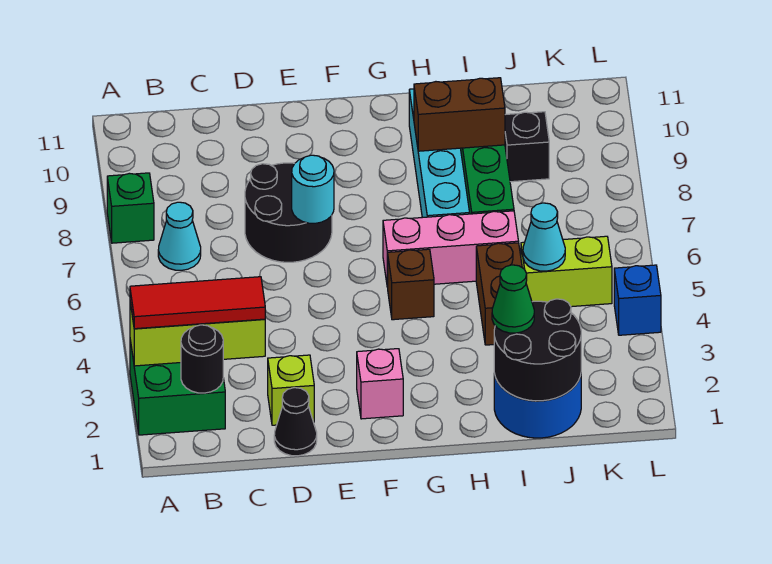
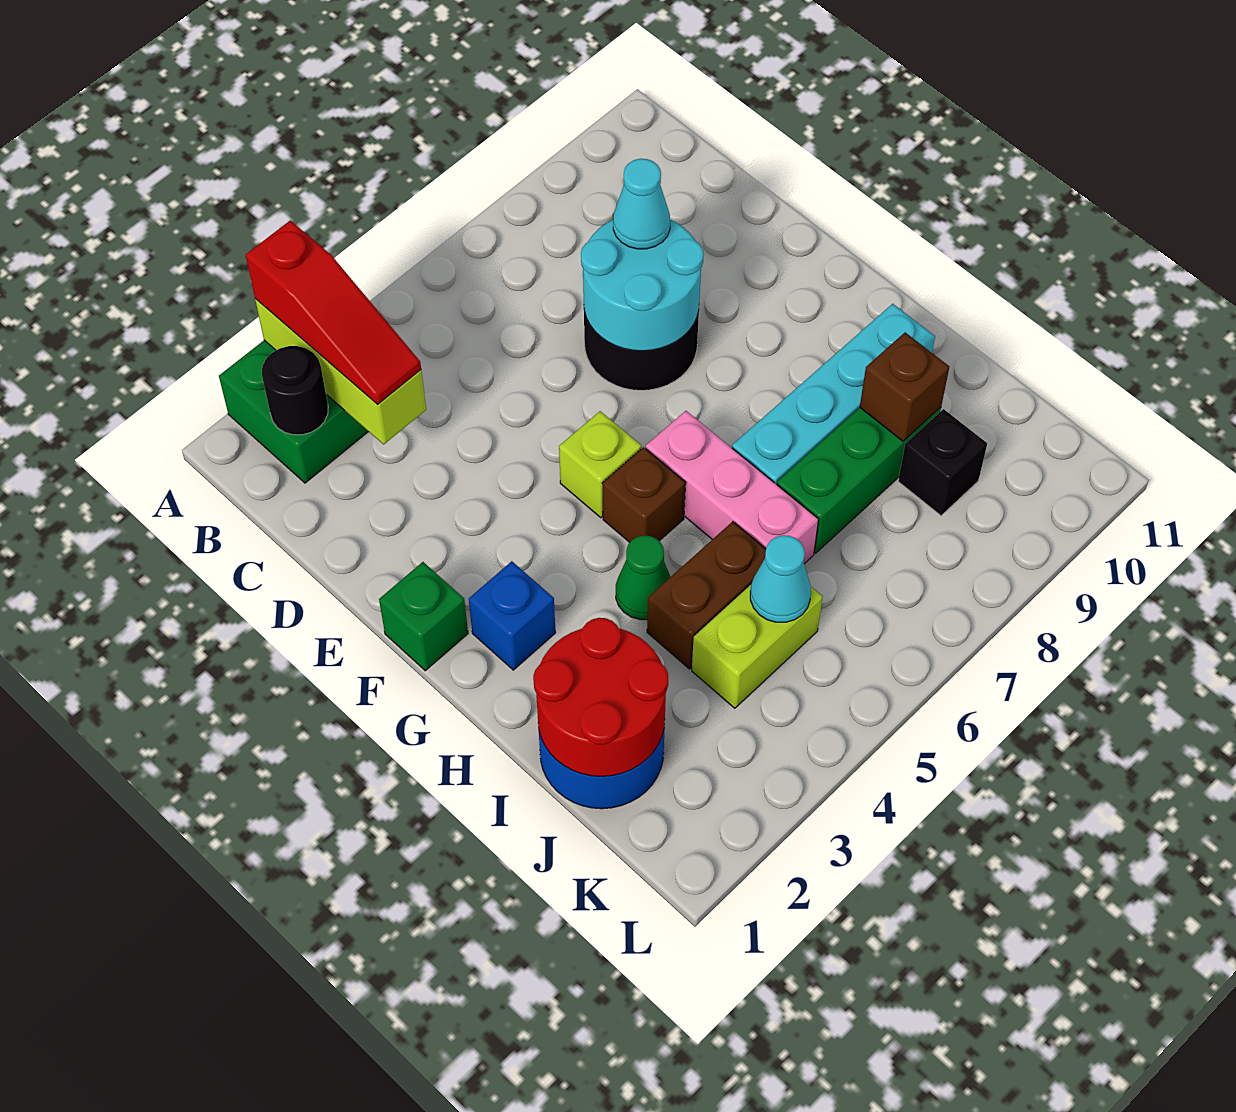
red tile A3:C3 level 3 -> red slope A3:C3 level 3 top A
green brick A8 level 1 -> green brick F1 level 1
cyan cone B7 level 1 -> cyan cone D8 level 3
black cone D1 level 1 -> none
lime brick D2 level 1 -> lime brick F5 level 1
cyan round brick E7 level 2 -> cyan round brick D7:E8 level 2
pink brick F2 level 1 -> none
brown brick H9:I9 level 2 -> brown brick I9 level 2
black round brick I1:J2 level 2 -> red round brick I1:J2 level 2
green cone I2 level 3 -> green cone H4 level 1
lime brick J5:K5 level 1 -> lime brick J4:J5 level 1
blue brick L4 level 1 -> blue brick G2 level 1

